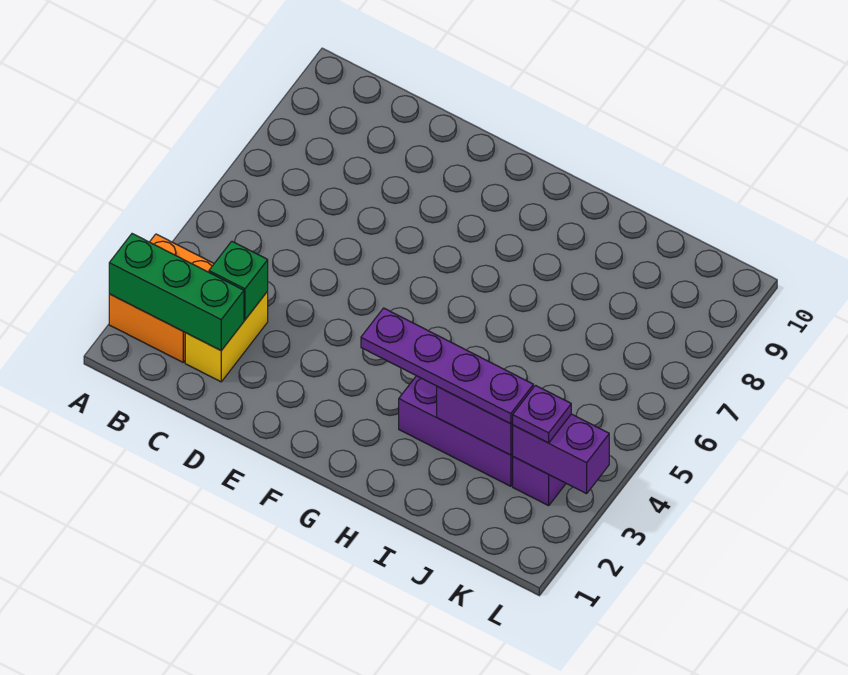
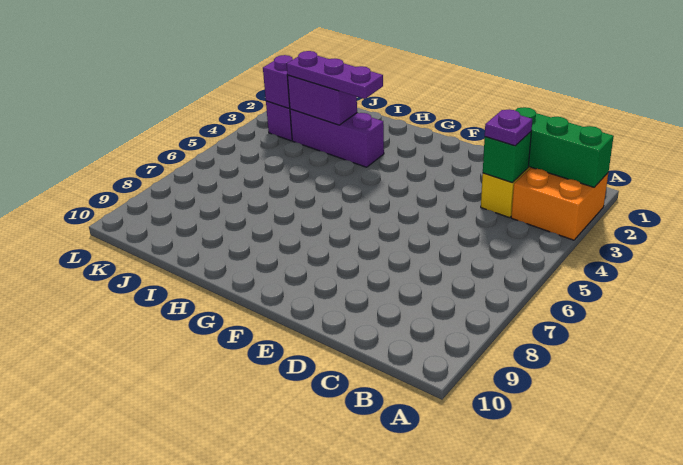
purple plate G3:J3 level 3 -> purple plate H3:J3 level 3
purple brick K3:L3 level 2 -> purple brick K3 level 2
purple plate K3 level 3 -> purple plate C3 level 3

